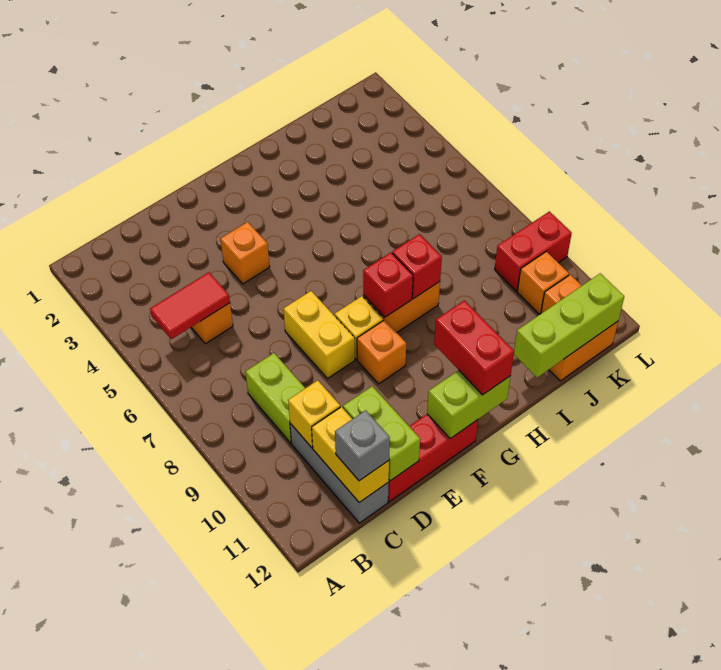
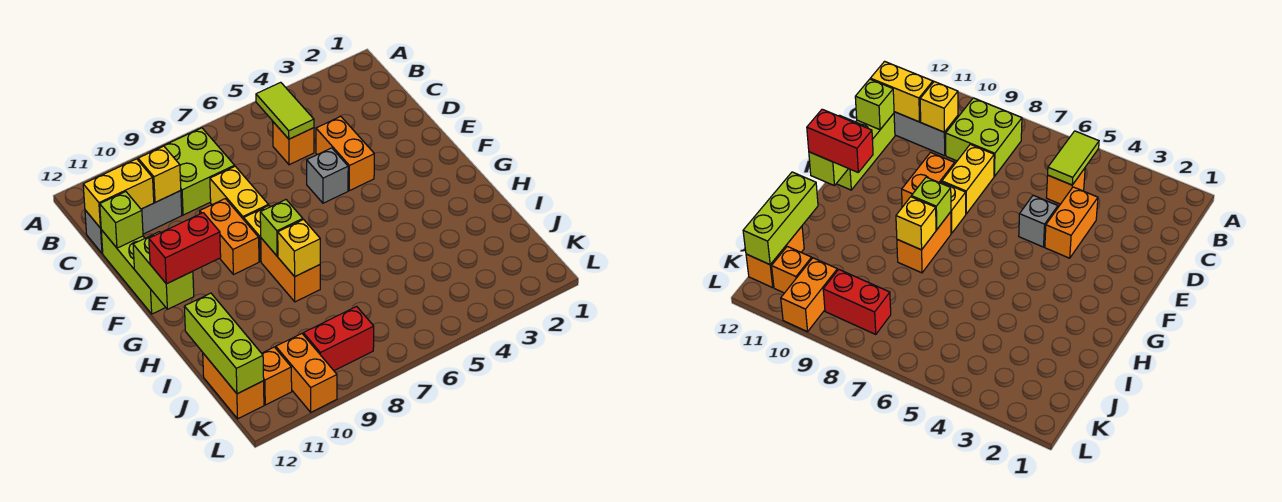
red tile B5:C5 level 2 -> lime tile B5:C5 level 2
lime brick C8:C9 level 1 -> lime brick B8:C9 level 1
grey brick C12 level 3 -> grey brick E5 level 1
lime brick D11:D12 level 2 -> lime brick D12 level 2
red brick D12:F12 level 1 -> lime brick D12:F12 level 1
orange brick E4 level 1 -> orange brick D4:E4 level 1
yellow brick E7:E8 level 1 -> yellow brick D8:E8 level 1
orange brick F9 level 1 -> orange brick E9:F9 level 1
red brick G8 level 2 -> lime brick G8 level 2
red brick H8 level 2 -> yellow brick H8 level 2
red brick K9:L9 level 1 -> red brick K8:K9 level 1
orange brick K10 level 1 -> orange brick K10:L10 level 1

